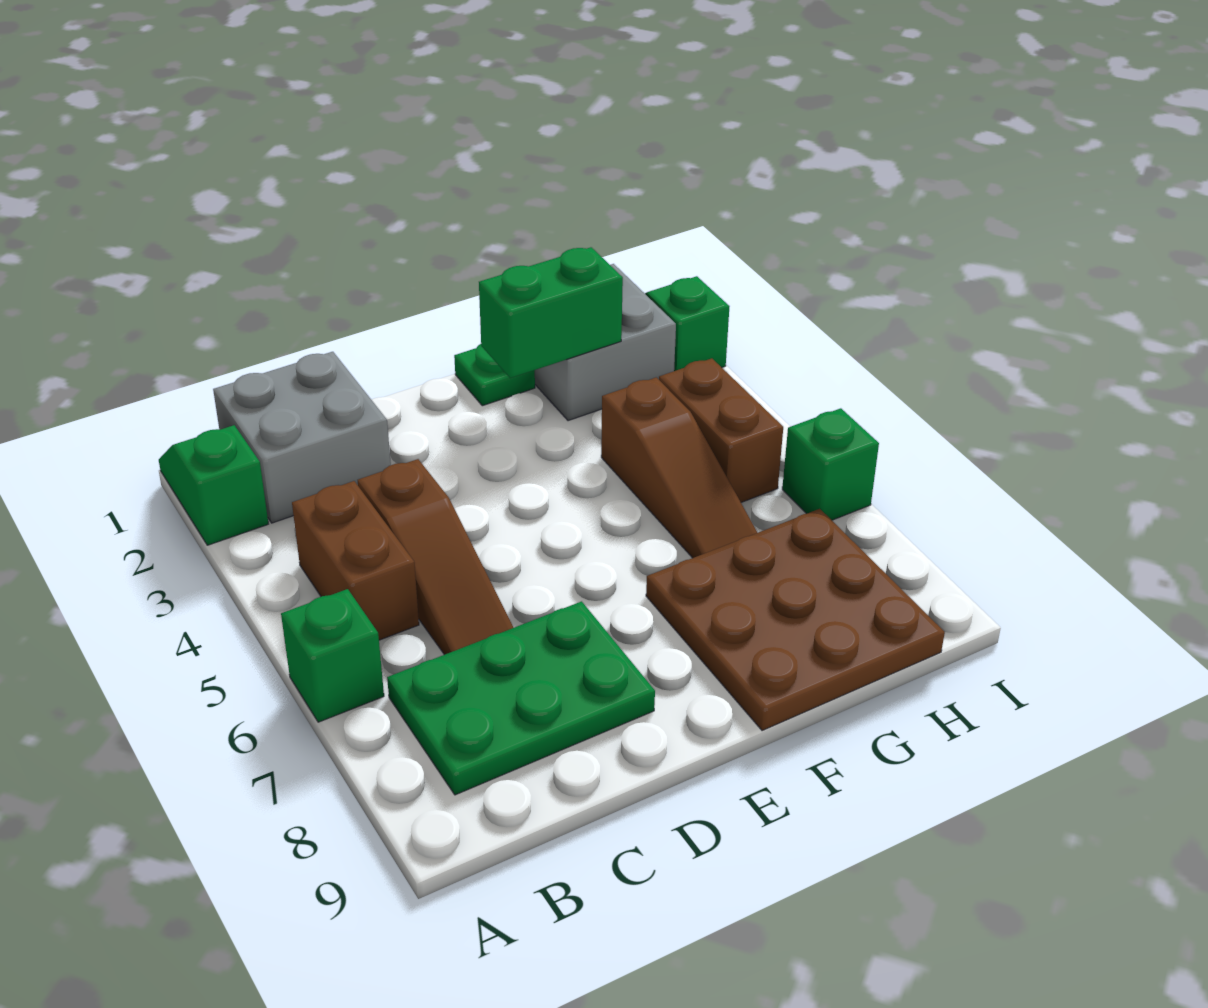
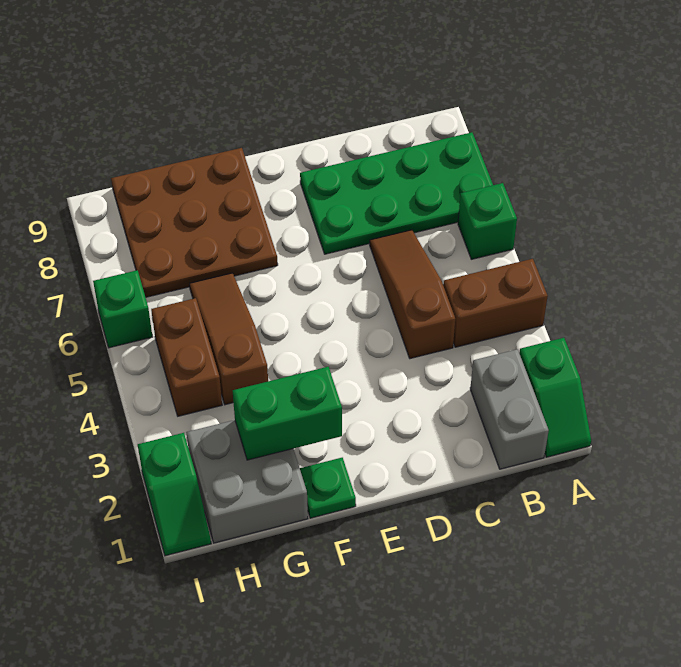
grey brick B1:C2 level 1 -> grey brick B1:B2 level 1
brown brick B4:B5 level 1 -> brown brick A4:B4 level 1
green plate B7:D8 level 1 -> green plate A7:D8 level 1

